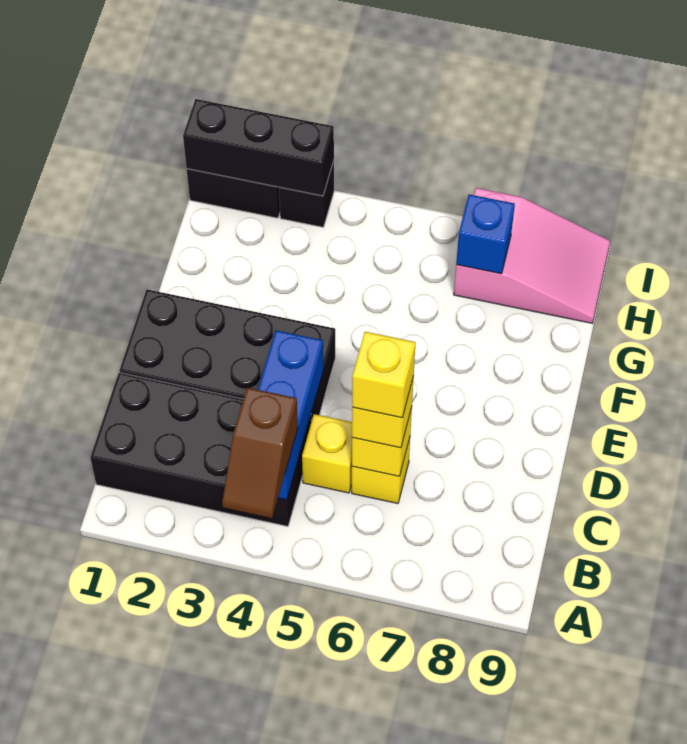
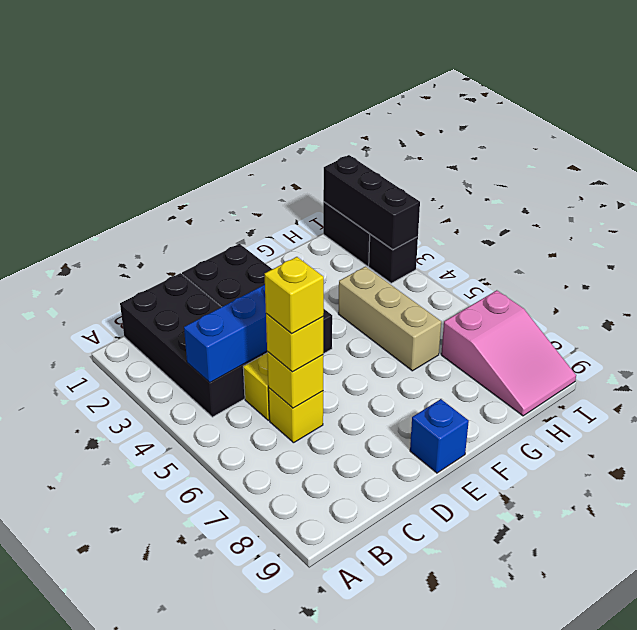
brown slope A4:B4 level 3 top B -> none
none -> tan brick G4:G6 level 1
blue brick H7 level 2 -> blue brick E9 level 1

